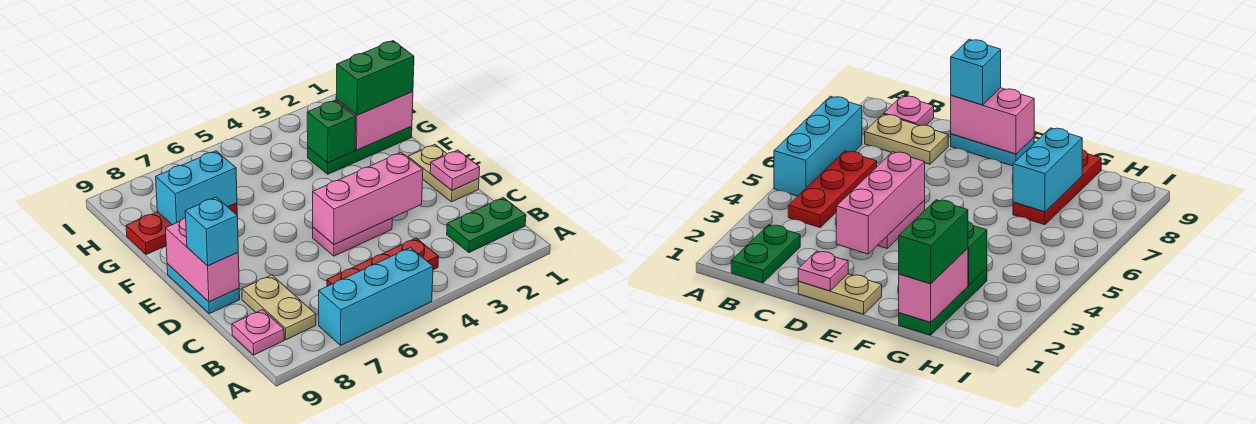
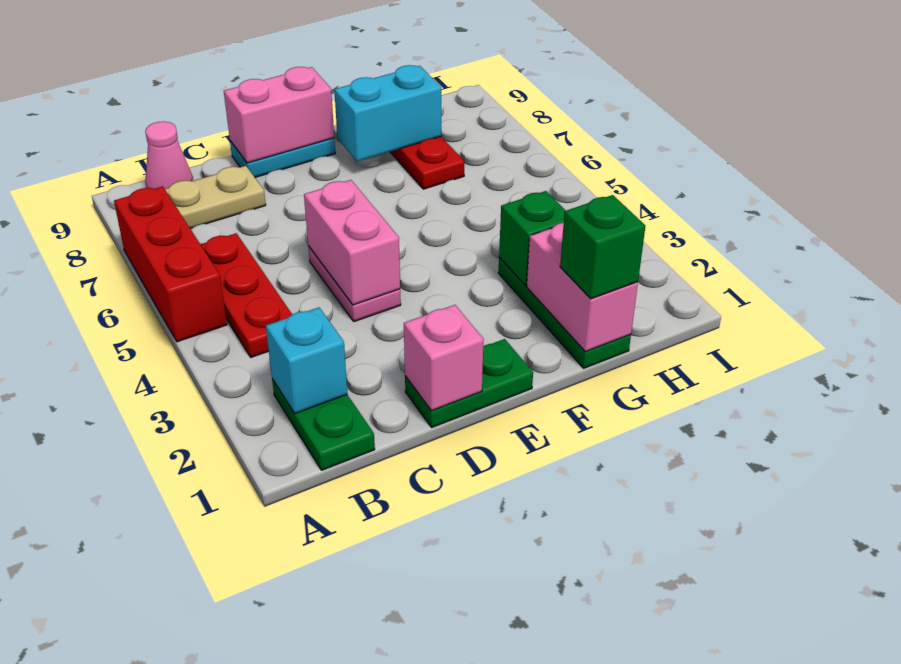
cyan brick A5:A7 level 1 -> red brick A5:A7 level 1
pink plate B9 level 1 -> pink cone B9 level 1
tan plate D1:E1 level 1 -> green plate D1:E1 level 1
pink plate D1 level 2 -> pink brick D1 level 2
pink brick D3:D5 level 2 -> pink brick D4:D5 level 2
cyan brick D9 level 3 -> cyan brick B2 level 2
green brick G1:G2 level 3 -> green brick G1 level 3
cyan brick G7:G8 level 2 -> cyan brick F8:G8 level 2

